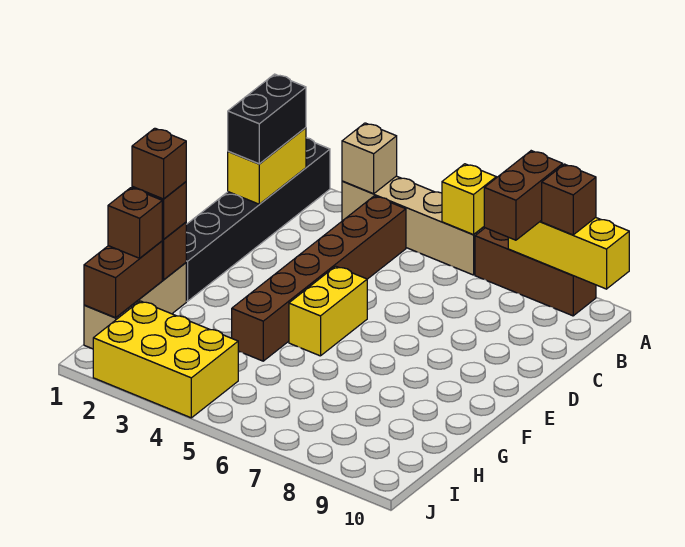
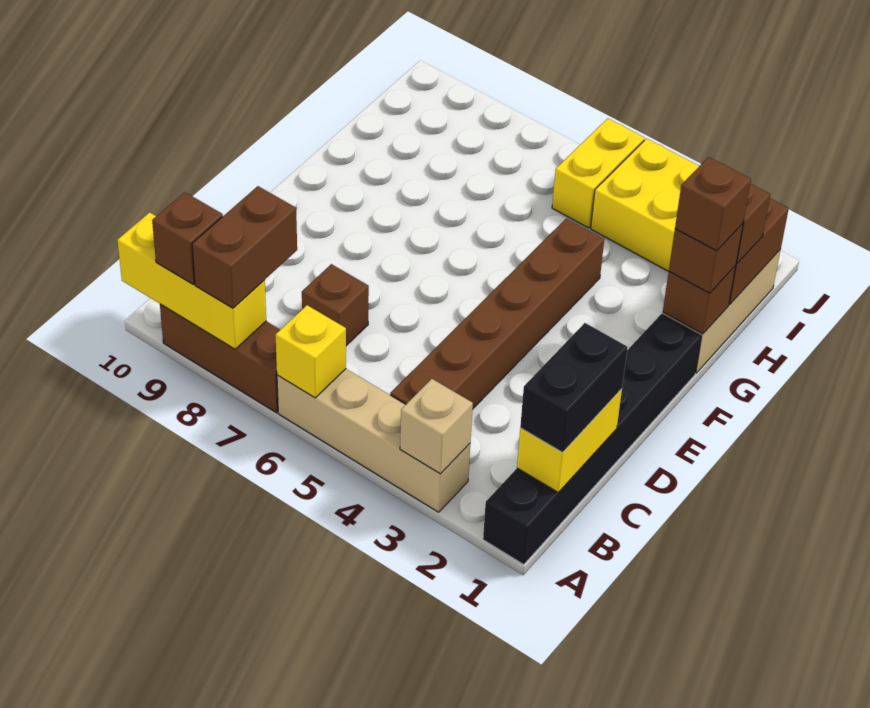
none -> brown brick C7 level 1
yellow brick E5:F5 level 1 -> yellow brick I5:J5 level 1

